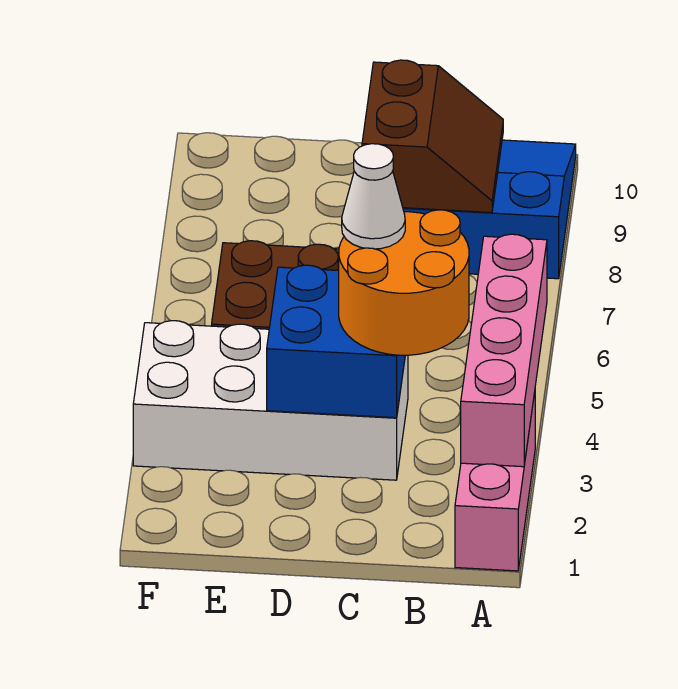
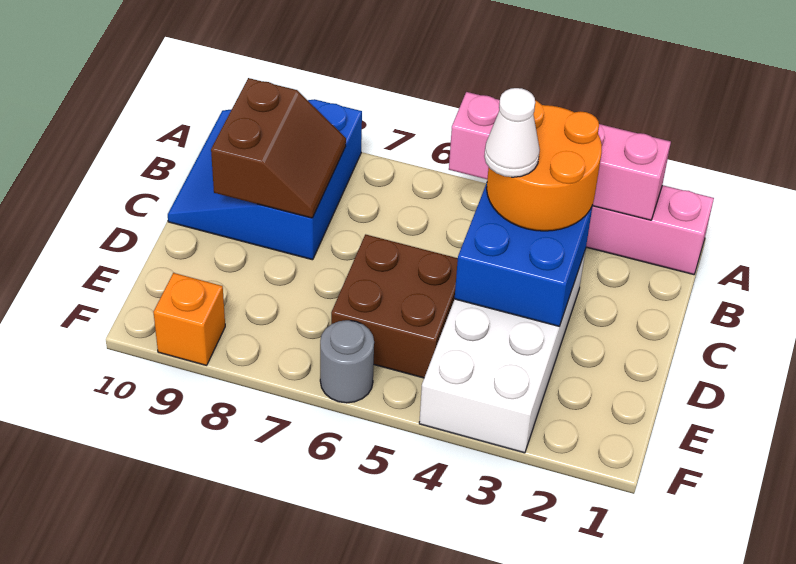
brown slope B8:C9 level 2 top C -> brown slope B8:C9 level 2 top 9
none -> grey round brick F6 level 1
none -> orange brick F9 level 1

